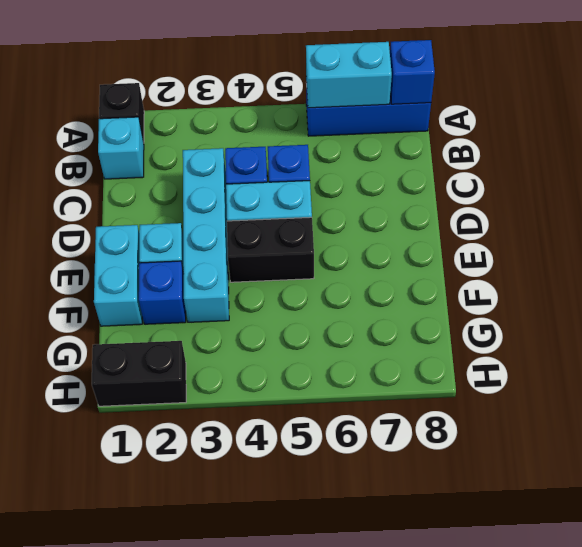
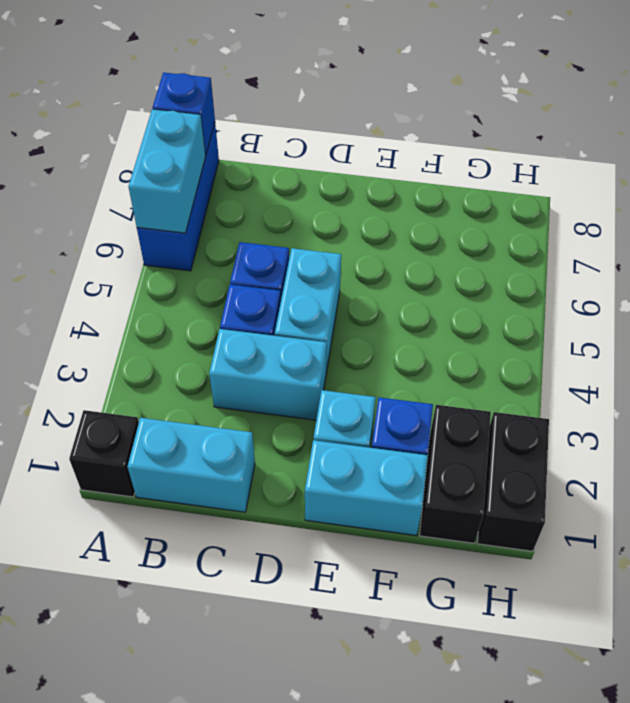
cyan brick B1 level 1 -> cyan brick B1:C1 level 1
cyan brick C3:F3 level 1 -> cyan brick C3:D3 level 1
black brick E4:E5 level 1 -> black brick G1:G2 level 1

